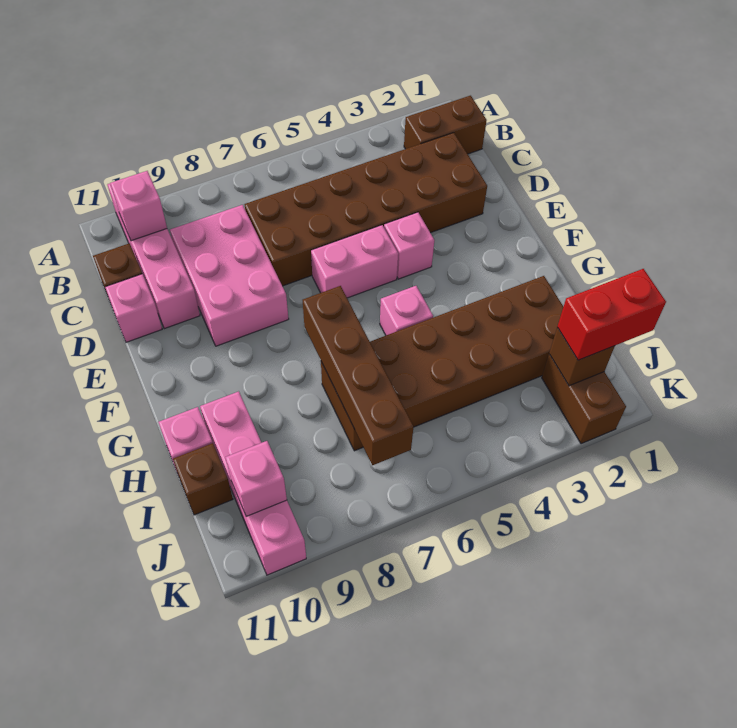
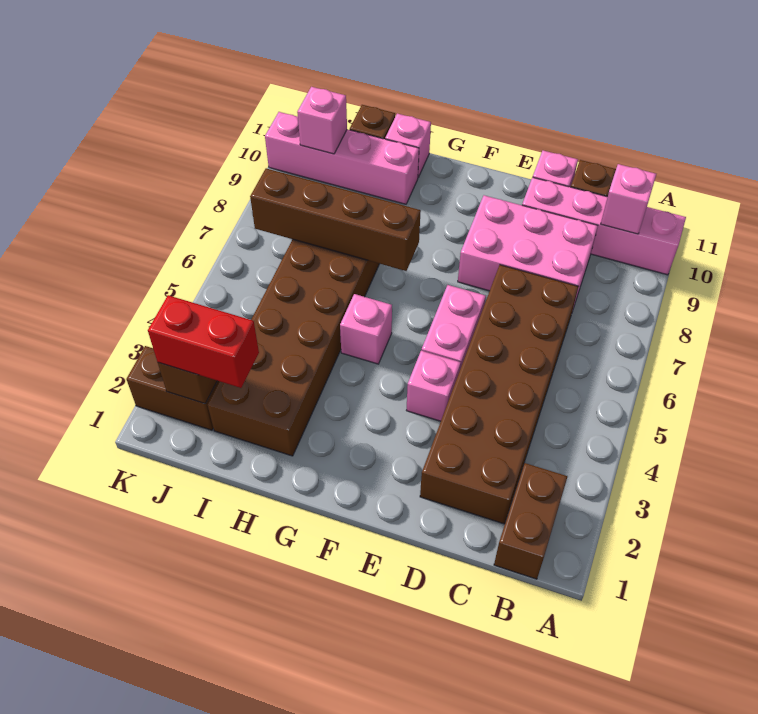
red brick J1:J2 level 3 -> red brick I2:J2 level 3

